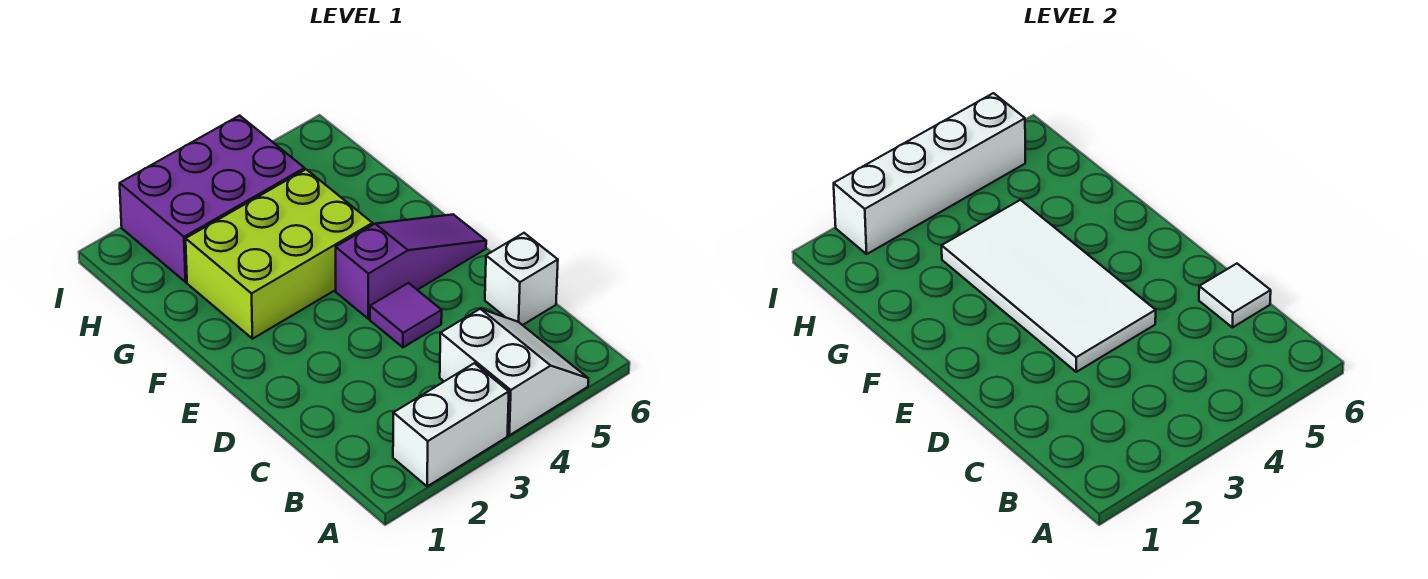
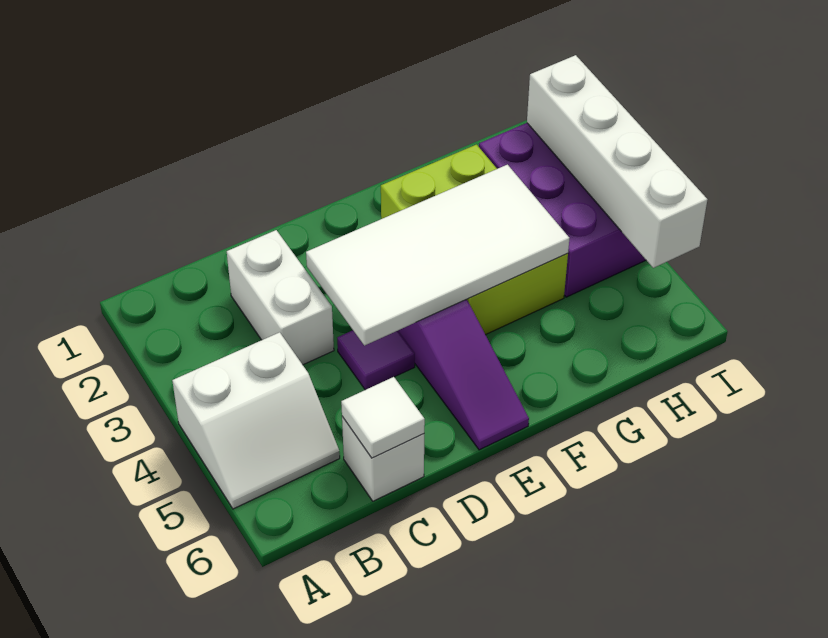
white brick A2:A3 level 1 -> white brick C2:C3 level 1

